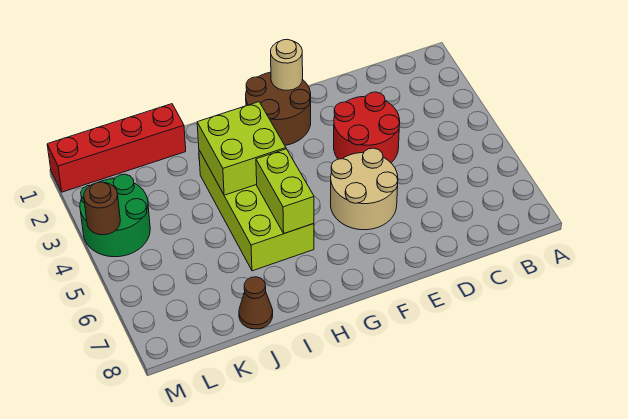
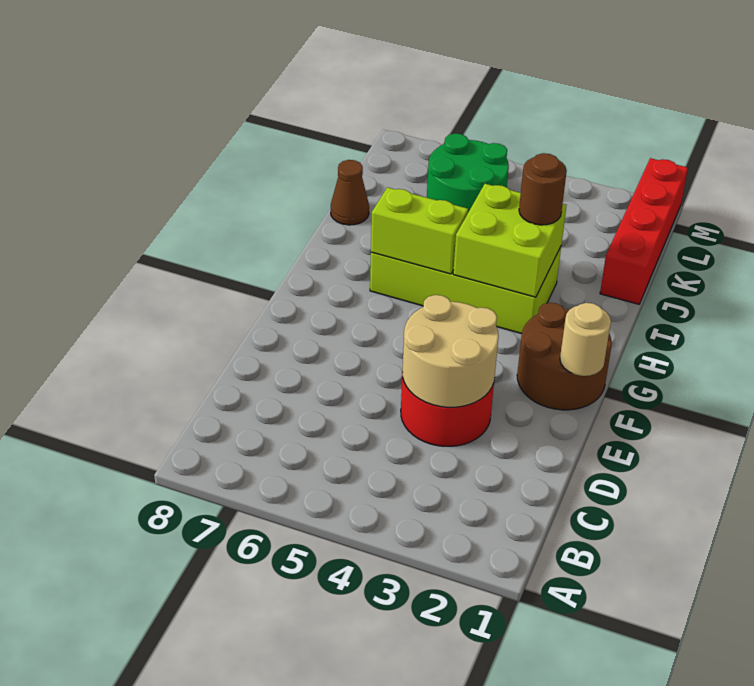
tan round brick E5:F6 level 1 -> tan round brick D3:E4 level 2
green round brick L3:M4 level 1 -> green round brick K5:L6 level 1
brown round brick M4 level 2 -> brown round brick I3 level 3

